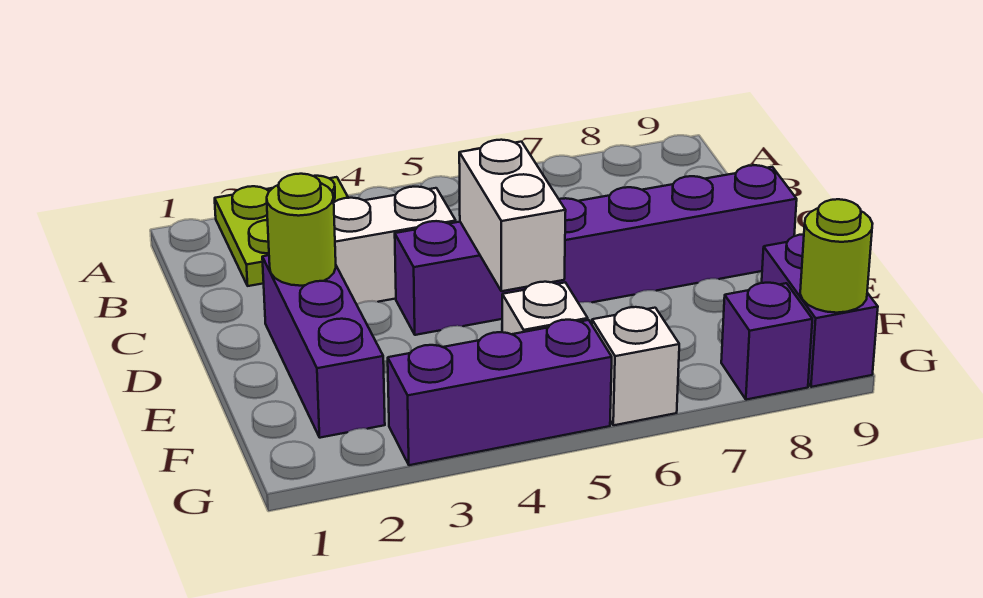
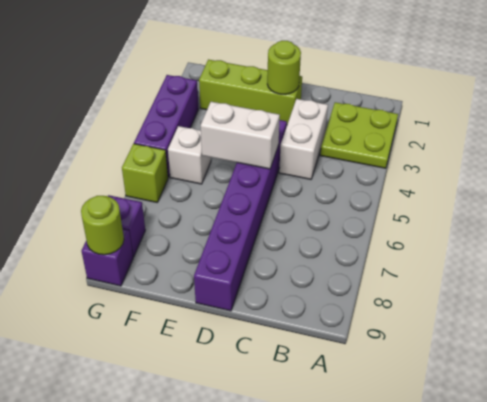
purple brick D2:F2 level 1 -> lime brick D2:F2 level 1
purple brick F9:G9 level 1 -> purple brick G9 level 1
white brick G6 level 1 -> lime brick G6 level 1

